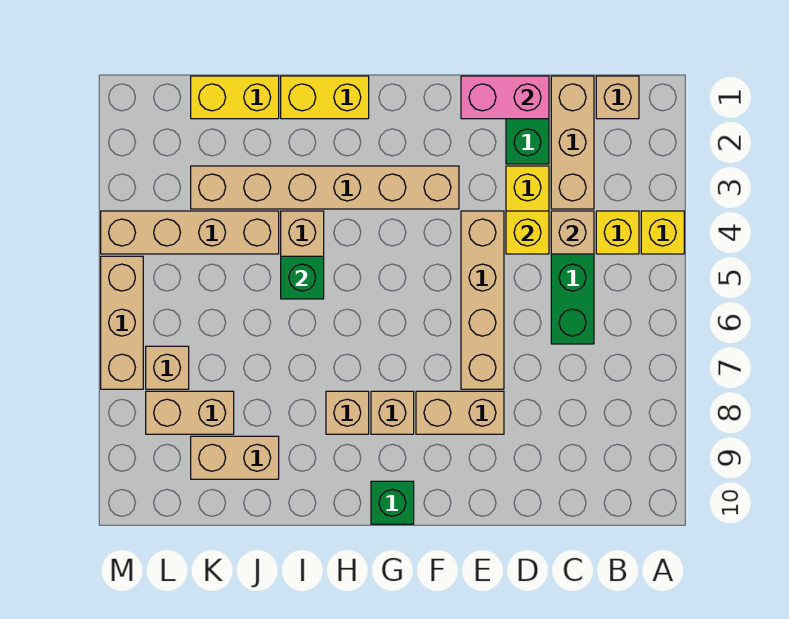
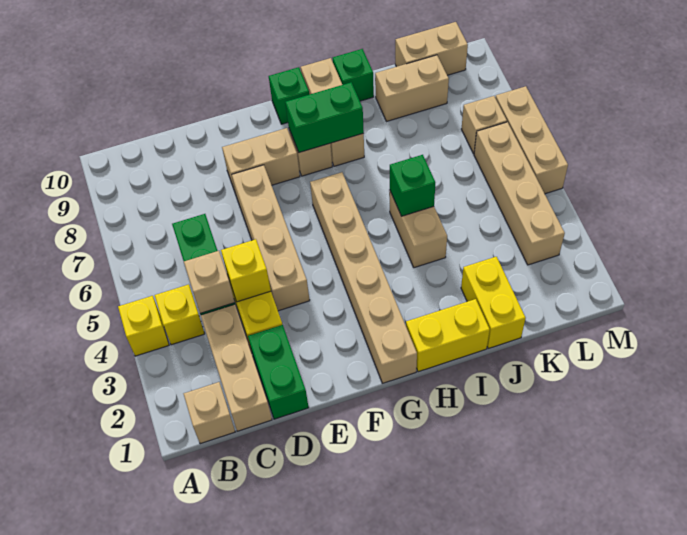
pink brick D1:E1 level 2 -> none
tan brick F3:K3 level 1 -> tan brick G1:G6 level 1
none -> green brick G8:H8 level 2
tan brick H8 level 1 -> tan brick H8:H10 level 1
none -> green brick I10 level 1
yellow brick J1:K1 level 1 -> yellow brick J1:J2 level 1
tan brick J4:M4 level 1 -> tan brick L3:L6 level 1
tan brick K8:L8 level 1 -> tan brick K10:L10 level 1

